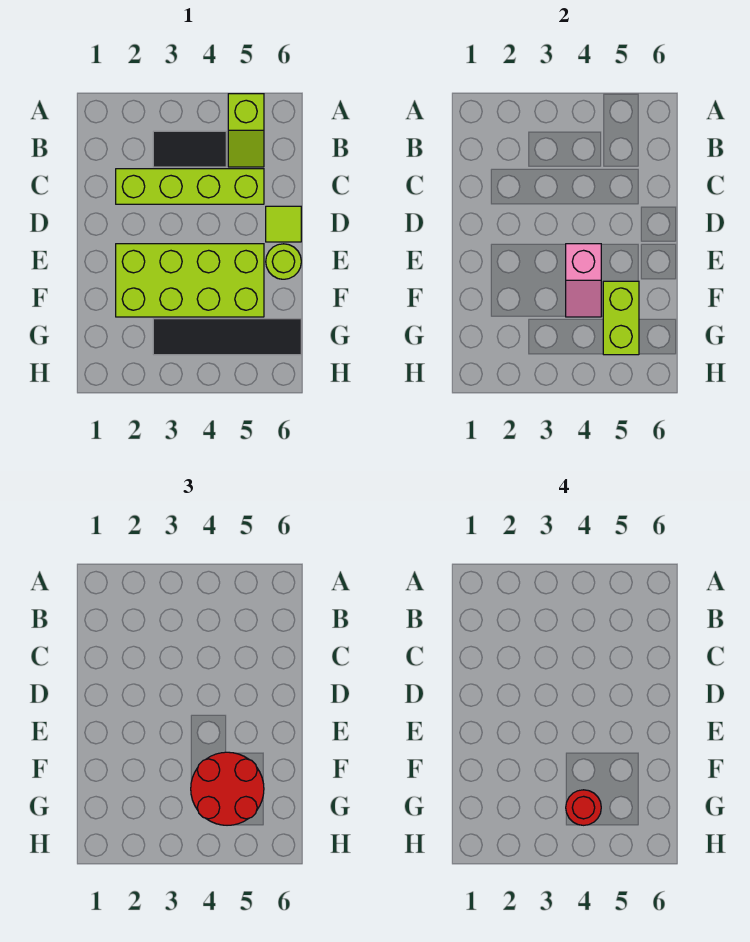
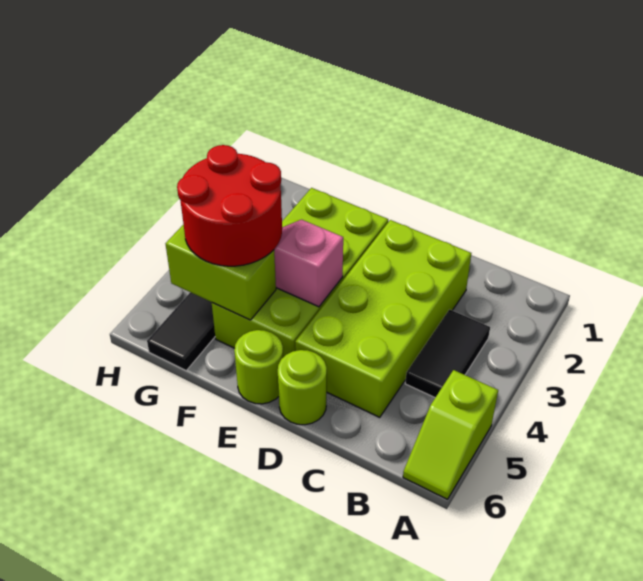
lime slope A5:B5 level 1 top A -> lime slope A5:A6 level 1 top 5
lime brick C2:C5 level 1 -> lime brick C2:D5 level 1
lime tile D6 level 1 -> lime round brick D6 level 1
red round brick G4 level 4 -> none

